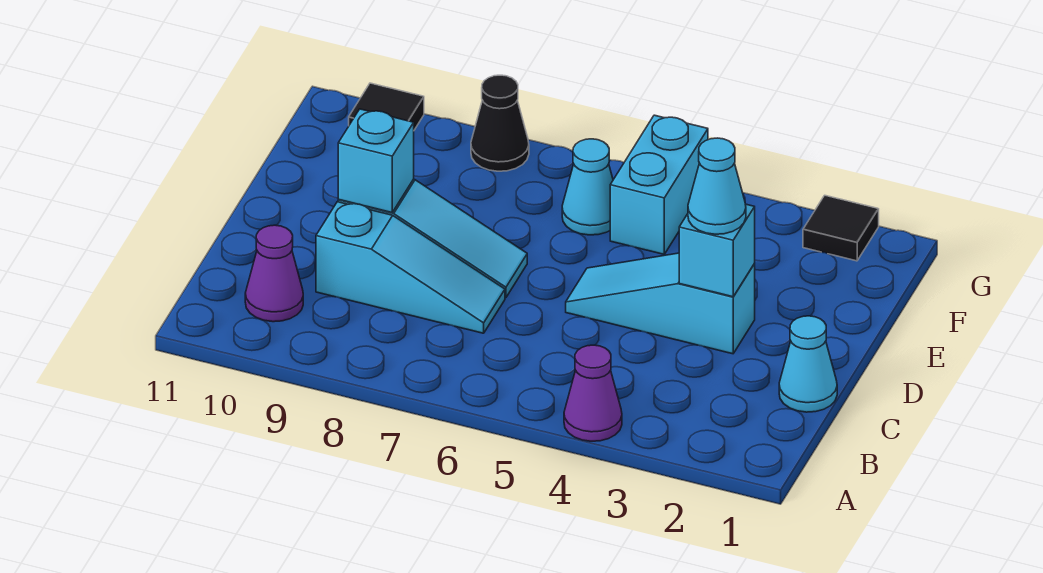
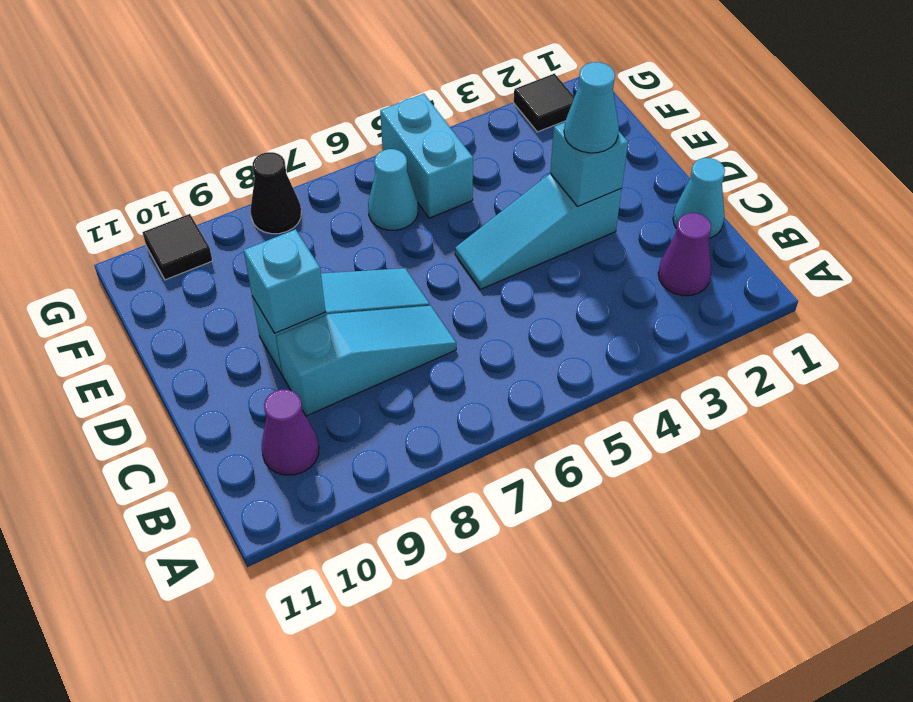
purple cone A4 level 1 -> purple cone B2 level 1

